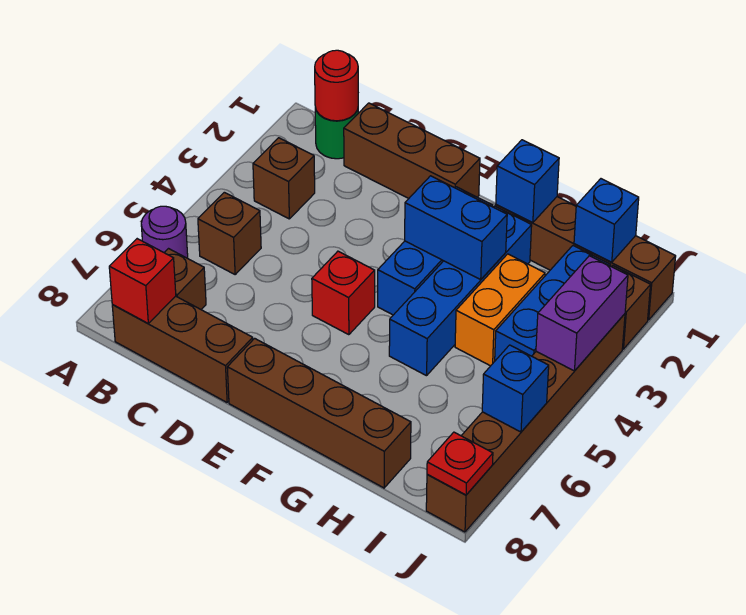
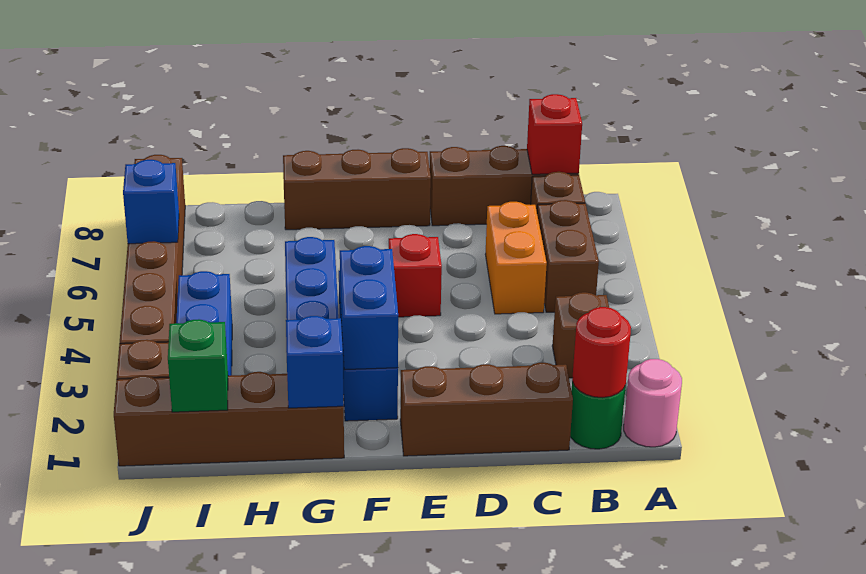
none -> pink round brick A1 level 1
purple round brick A6 level 1 -> none
brown brick B5 level 1 -> brown brick B5:B6 level 1
brown brick E8:H8 level 1 -> brown brick E8:G8 level 1
blue brick F3:G3 level 2 -> blue brick F2:F3 level 2
orange brick H3:H4 level 1 -> orange brick C5:C6 level 1
blue brick I1 level 2 -> green brick I1 level 2
purple brick J3:J4 level 2 -> none
red plate J8 level 2 -> none

